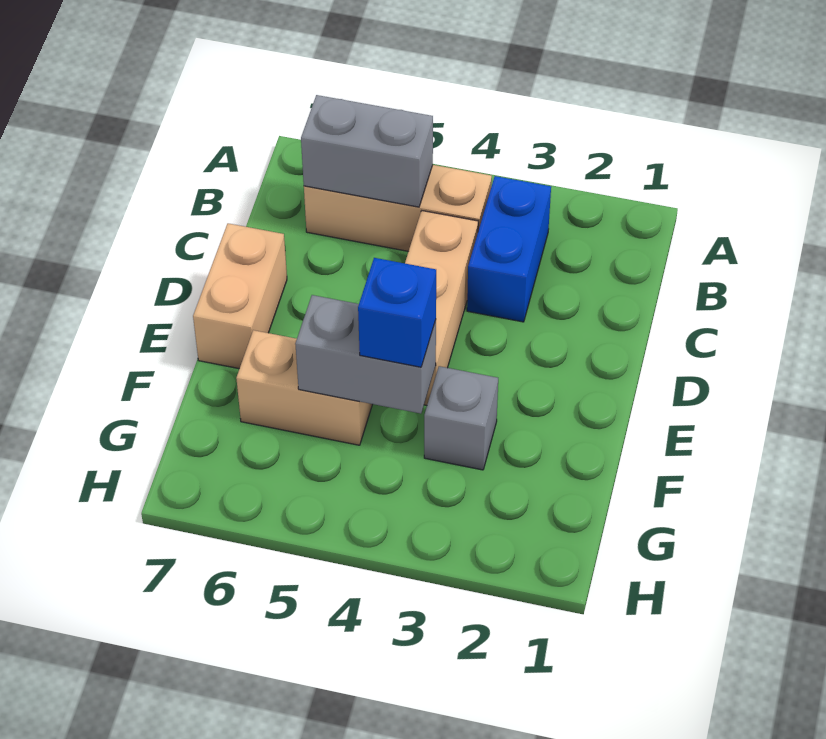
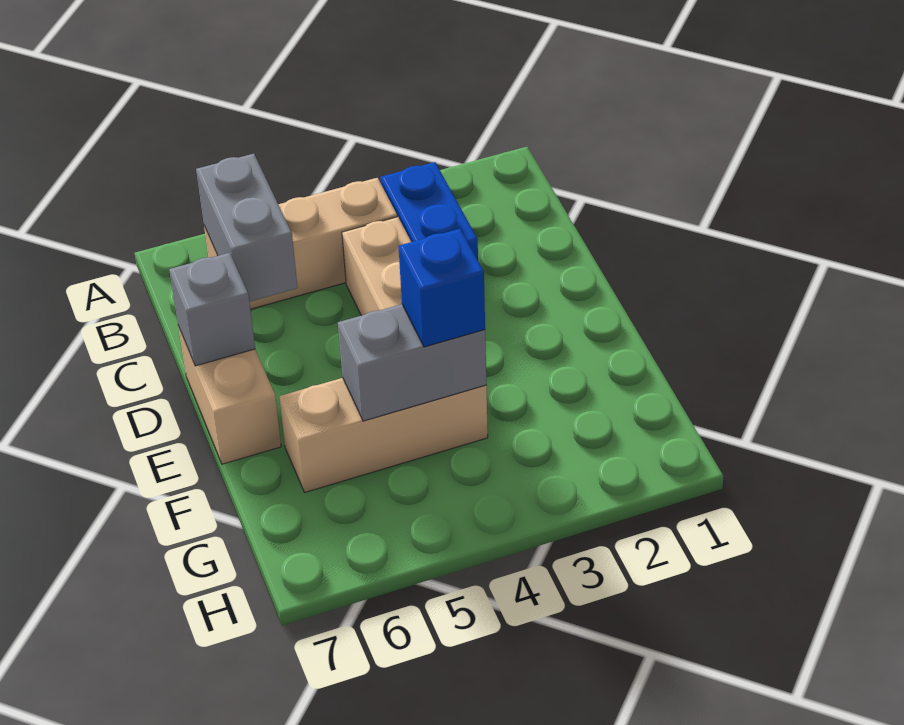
grey brick B5:B6 level 2 -> grey brick B6:C6 level 2
grey brick F3 level 1 -> grey brick D7 level 2
tan brick F5:F6 level 1 -> tan brick F4:F6 level 1

